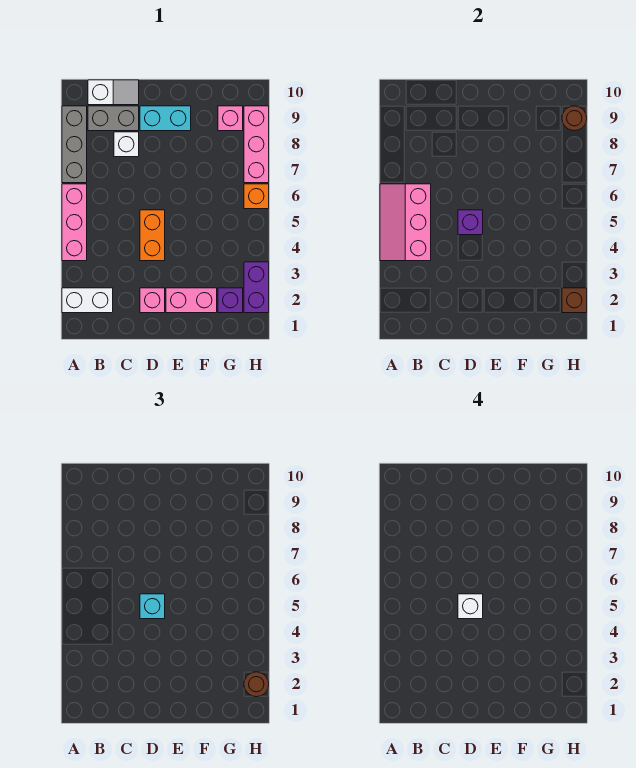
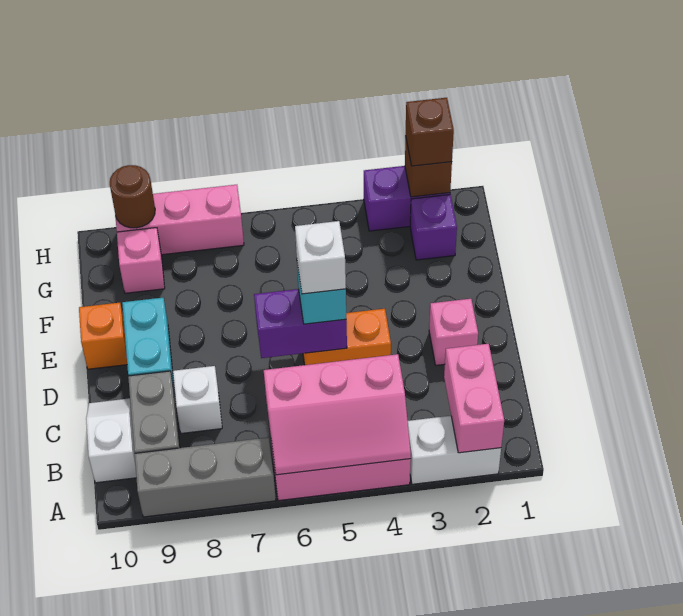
white brick A2:B2 level 1 -> white brick A2:A3 level 1
purple brick D5 level 2 -> purple brick D5:D6 level 2
pink brick E2:F2 level 1 -> pink brick A2:B2 level 2
brown round brick H2 level 3 -> brown brick H2 level 3
orange brick H6 level 1 -> orange brick E10 level 1

